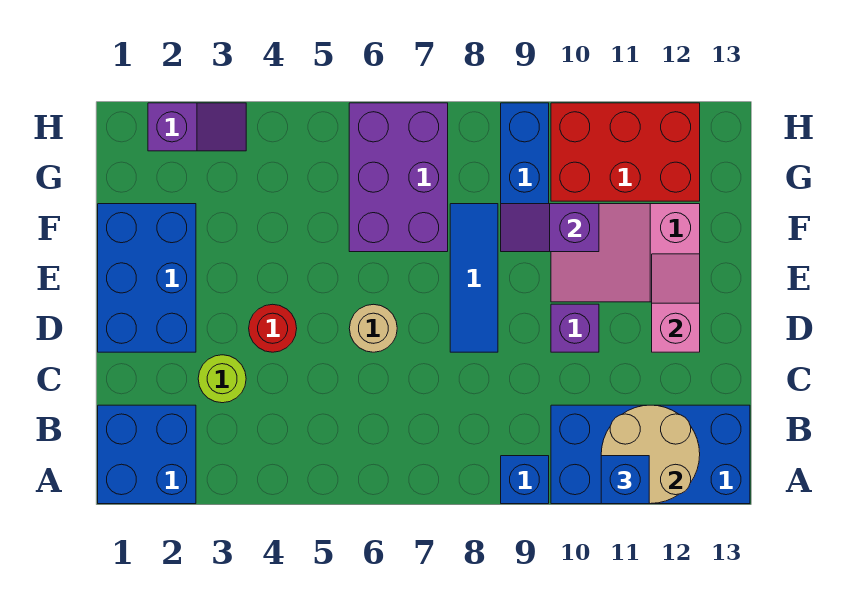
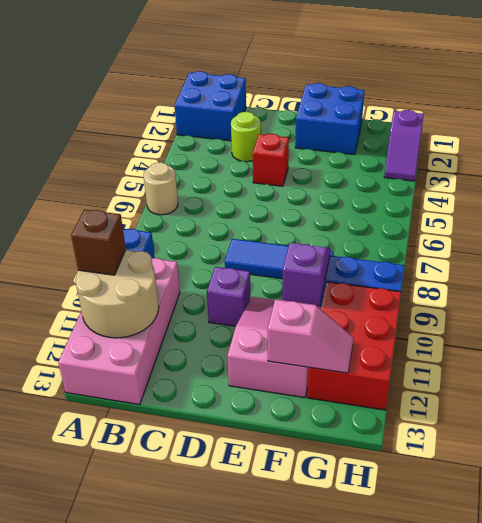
blue brick A10:B13 level 1 -> pink brick A10:B13 level 1
blue brick A11 level 3 -> brown brick A11 level 3
blue brick D1:F2 level 1 -> blue brick E1:F2 level 1
red round brick D4 level 1 -> red brick D4 level 1
tan round brick D6 level 1 -> tan round brick A6 level 1
pink slope D12:E12 level 2 top D -> pink slope F12:G12 level 2 top F
purple brick F6:H7 level 1 -> none

